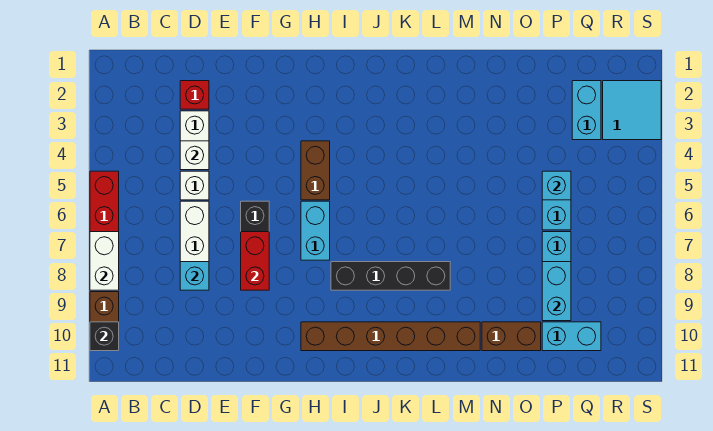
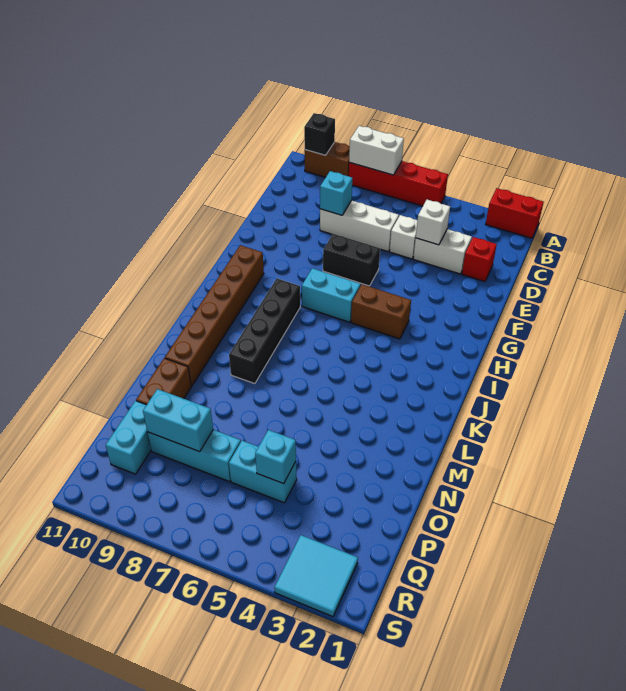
red brick F7:F8 level 2 -> red brick A1:A2 level 1
cyan brick Q2:Q3 level 1 -> none

